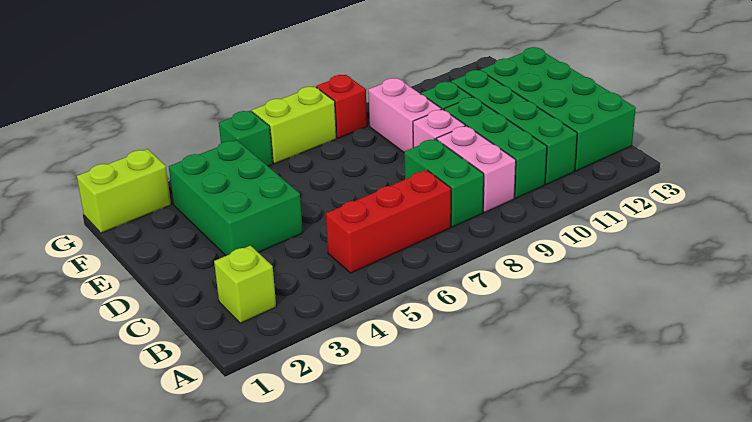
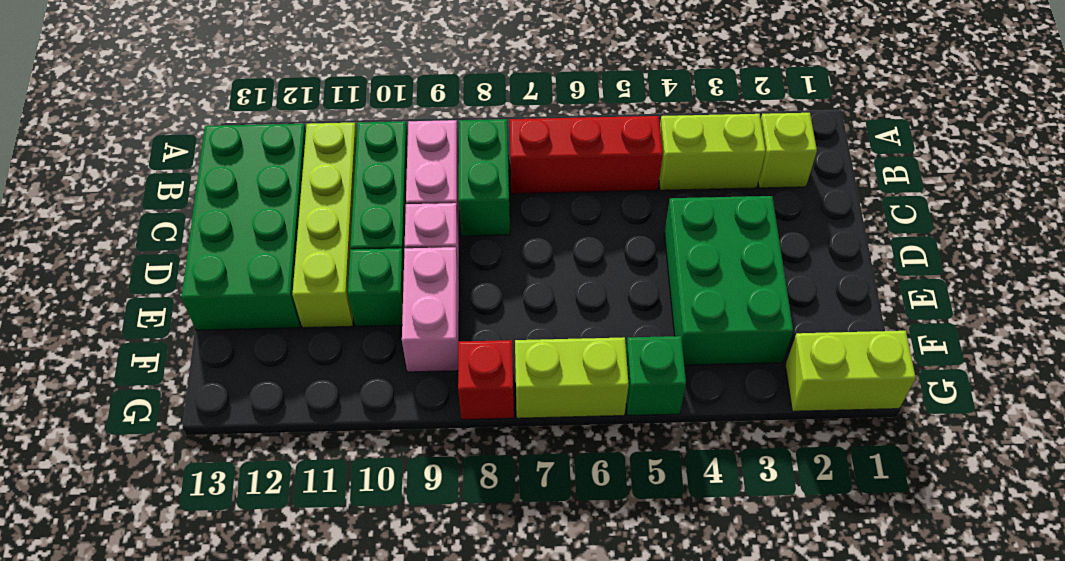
none -> lime brick B3:B4 level 1
green brick B11:E11 level 1 -> lime brick B11:E11 level 1

